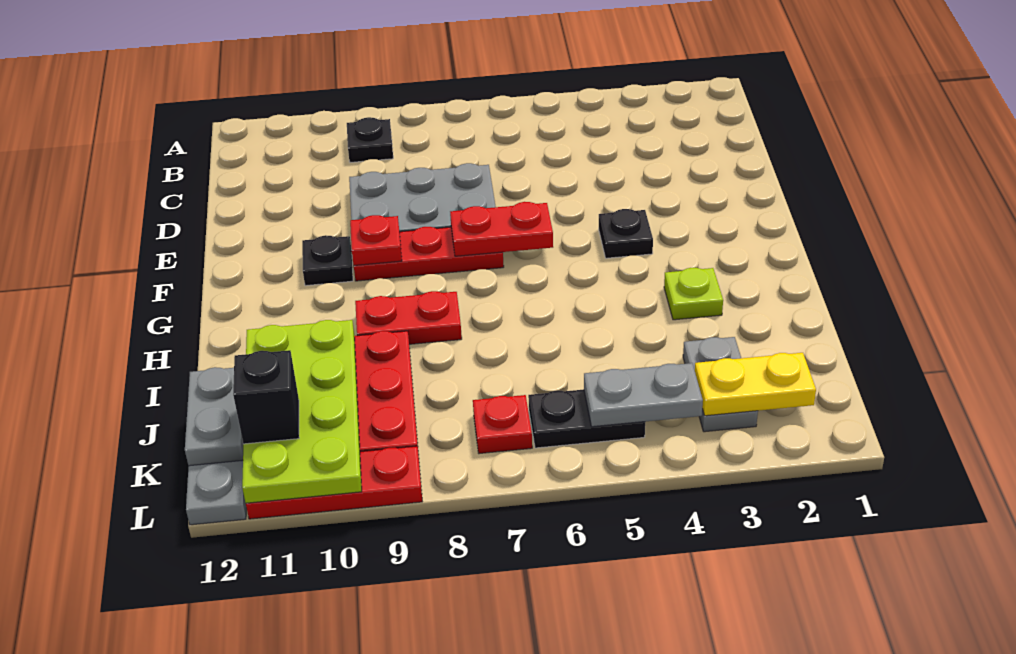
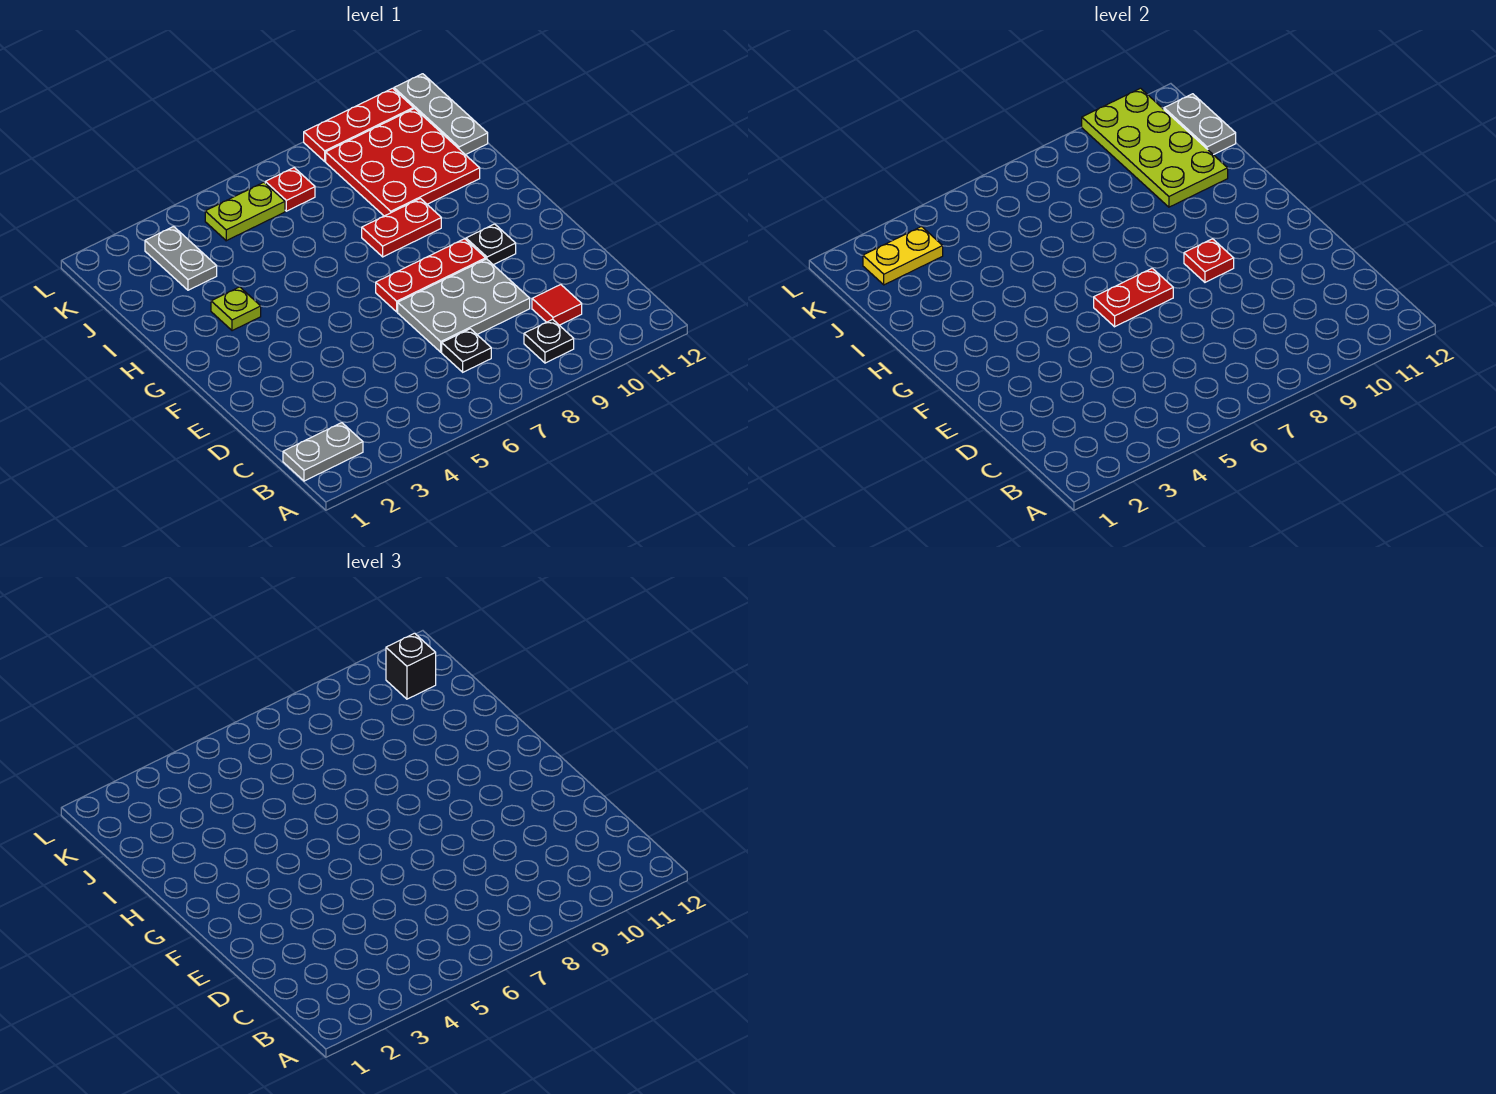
none -> red tile C10 level 1
black plate F4 level 1 -> black plate C7 level 1
grey plate K4:K5 level 2 -> grey plate B1:B2 level 1
black plate K5:K6 level 1 -> lime plate K5:K6 level 1

